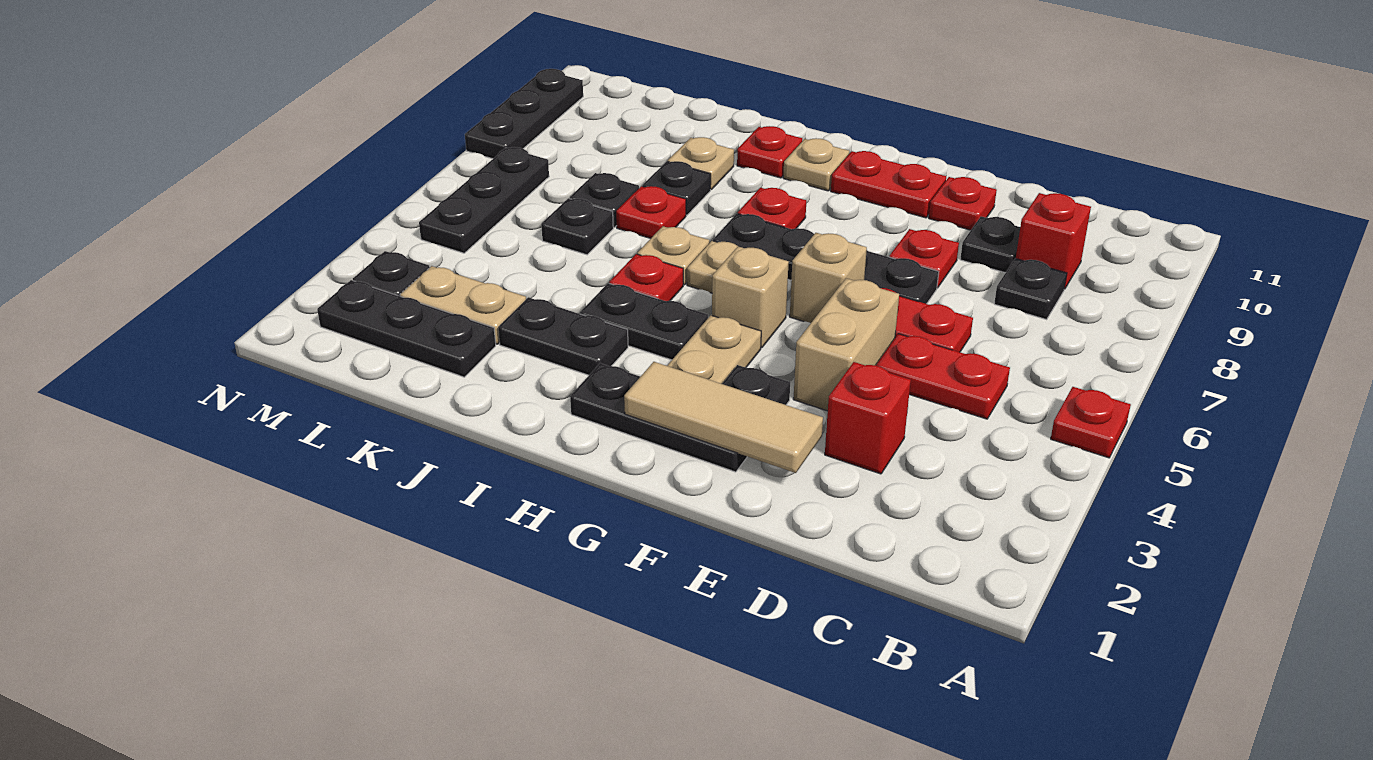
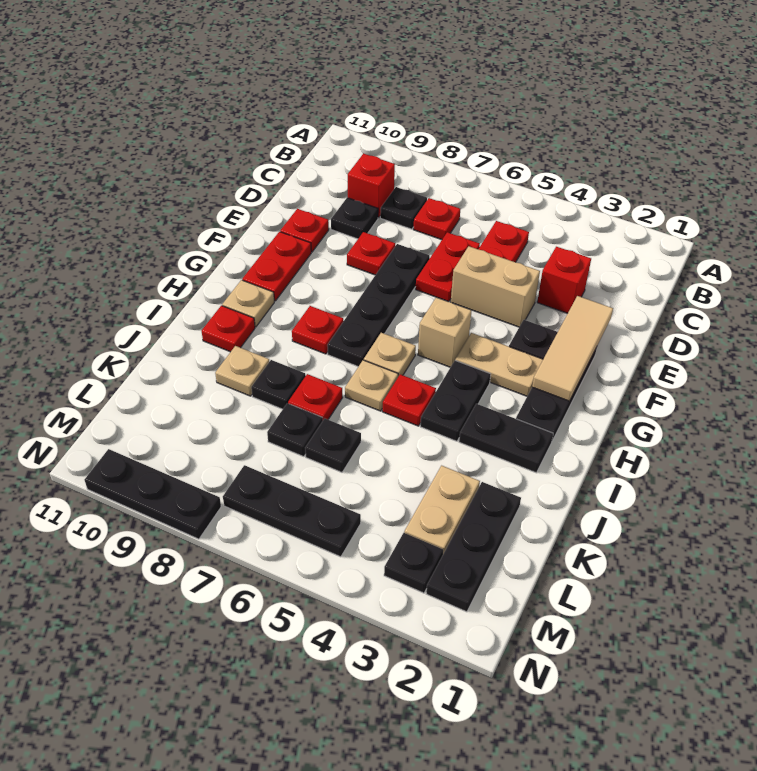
red plate A5 level 1 -> red plate C7 level 1
tan brick F6 level 1 -> none
black plate I3:J3 level 1 -> black plate I2:I3 level 1

